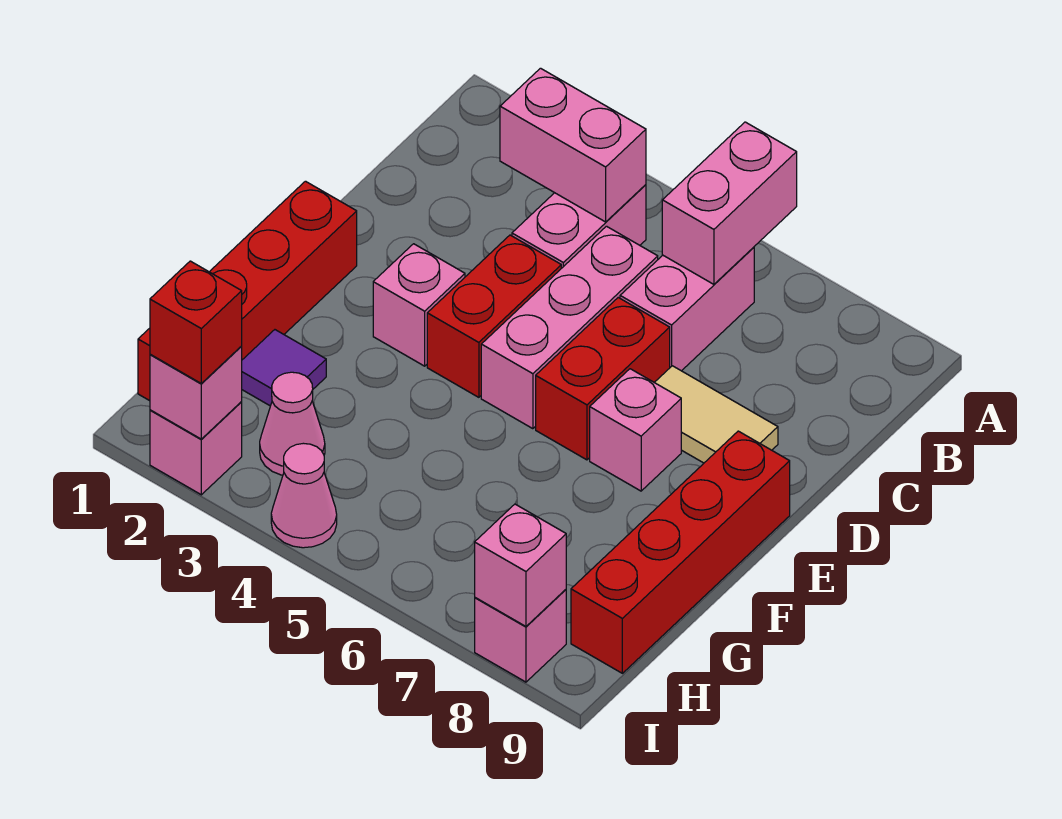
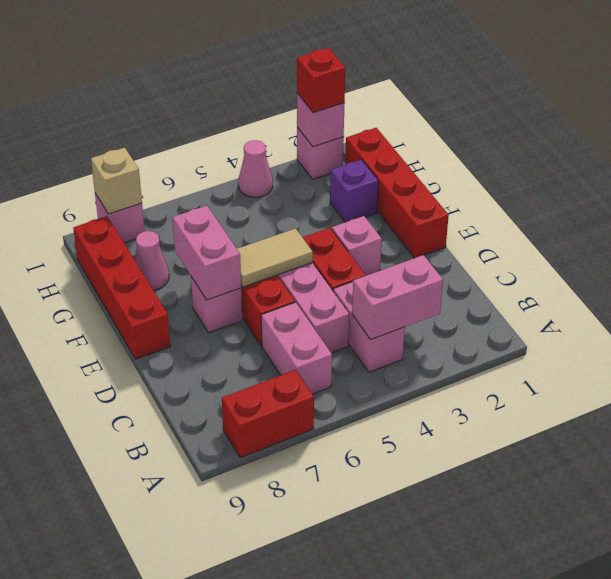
pink brick A6:B6 level 2 -> pink brick E7:F7 level 2
none -> red brick A7:A8 level 1
tan tile D7:D8 level 1 -> tan tile E5:E6 level 2
purple tile G2 level 1 -> purple brick G2 level 1
pink cone H3 level 1 -> pink cone G8 level 1
pink brick I8 level 2 -> tan brick I8 level 2

